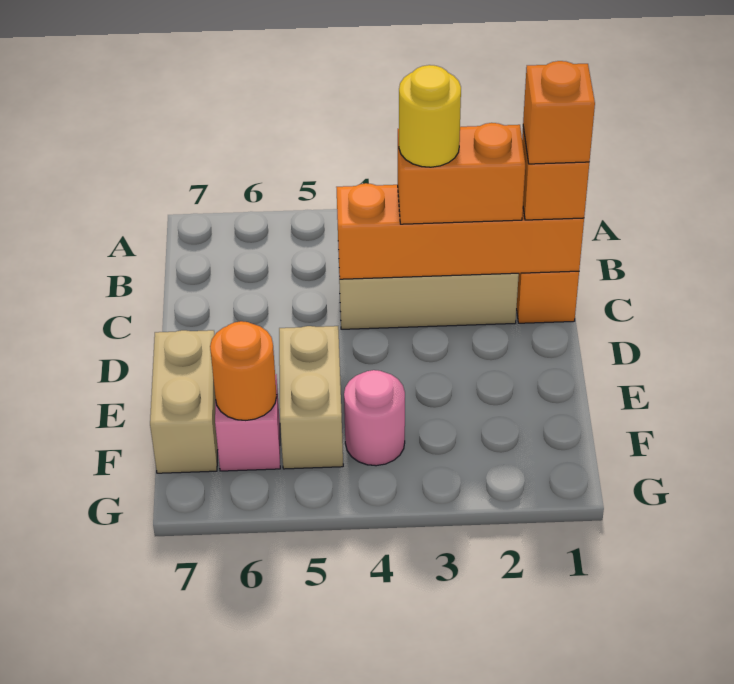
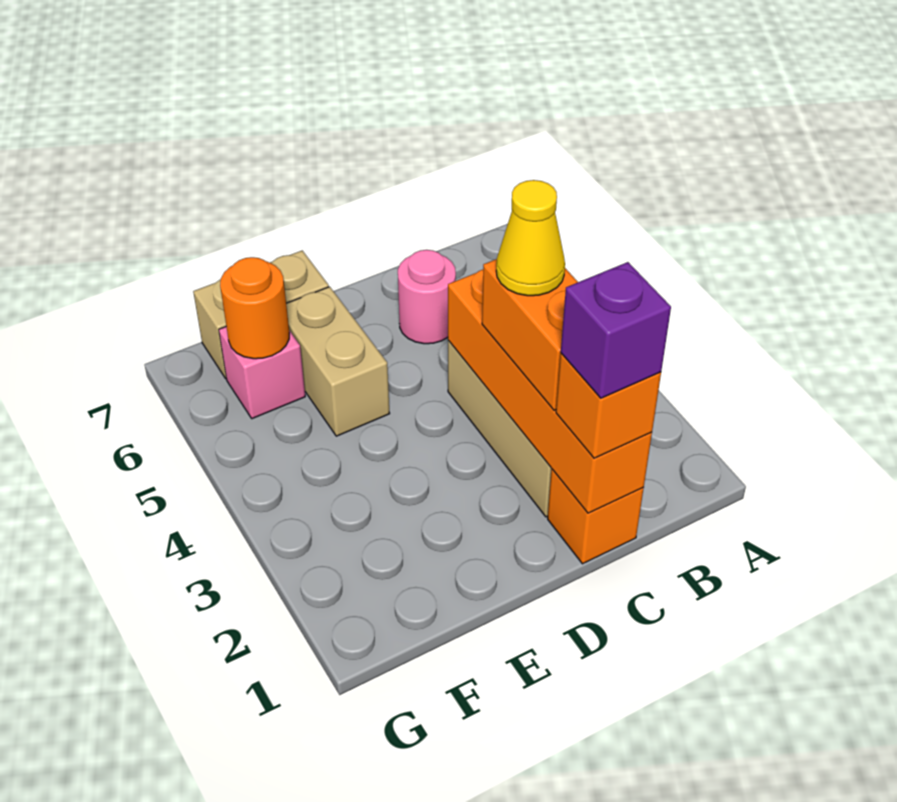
orange brick C1 level 4 -> purple brick C1 level 4
yellow round brick C3 level 4 -> yellow cone C3 level 4
tan brick E5:F5 level 1 -> tan brick E5:E6 level 1
pink round brick F4 level 1 -> pink round brick C6 level 1

